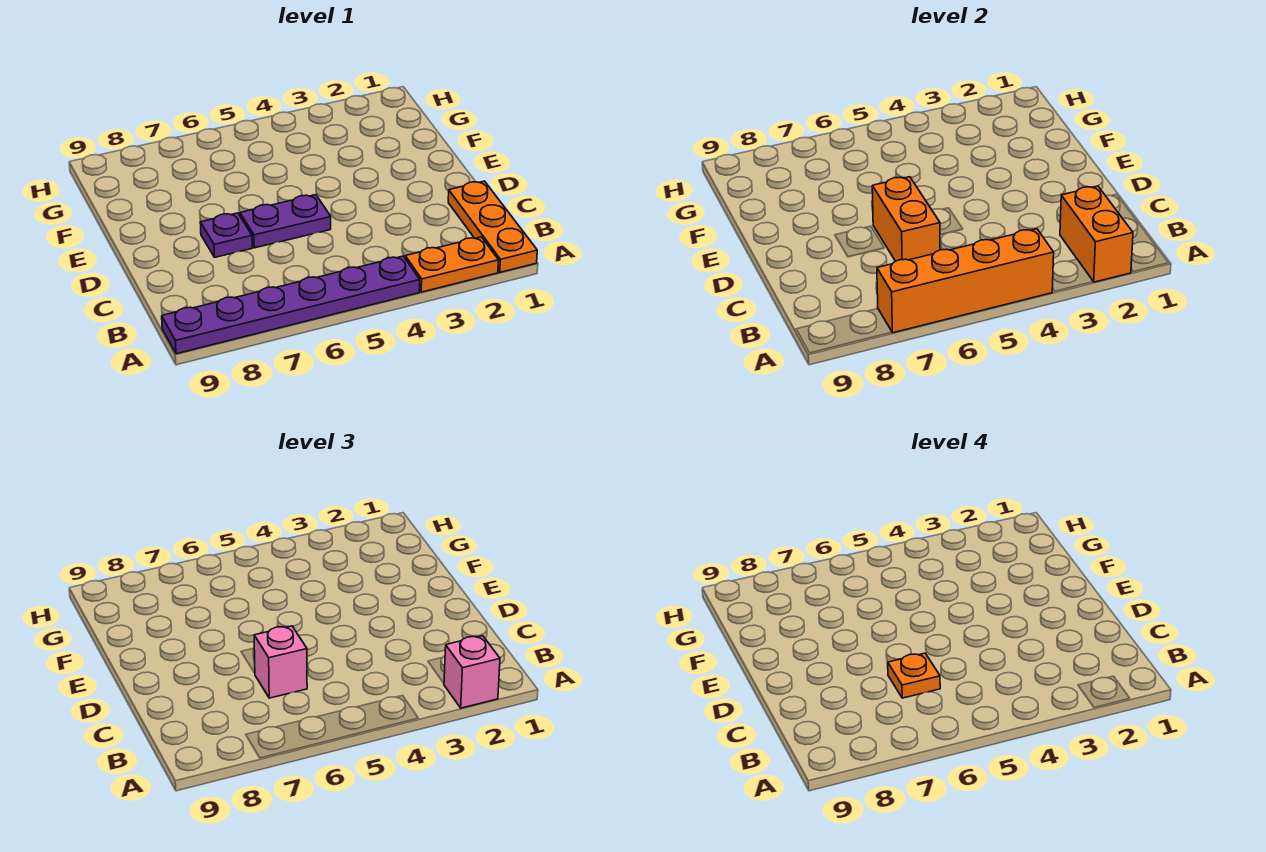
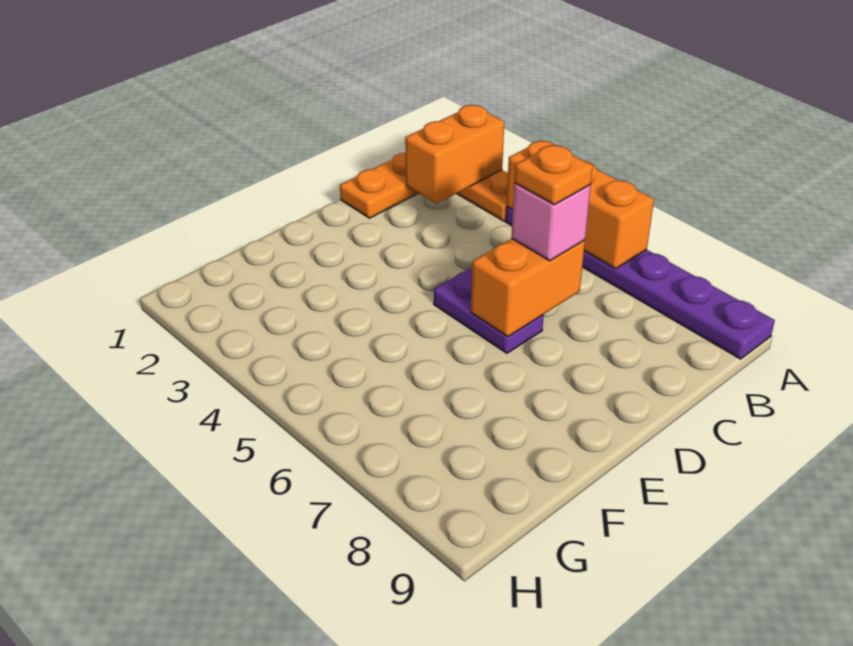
pink brick A2 level 3 -> none
orange brick A4:A7 level 2 -> orange brick A4:A6 level 2
purple plate D7 level 1 -> none

